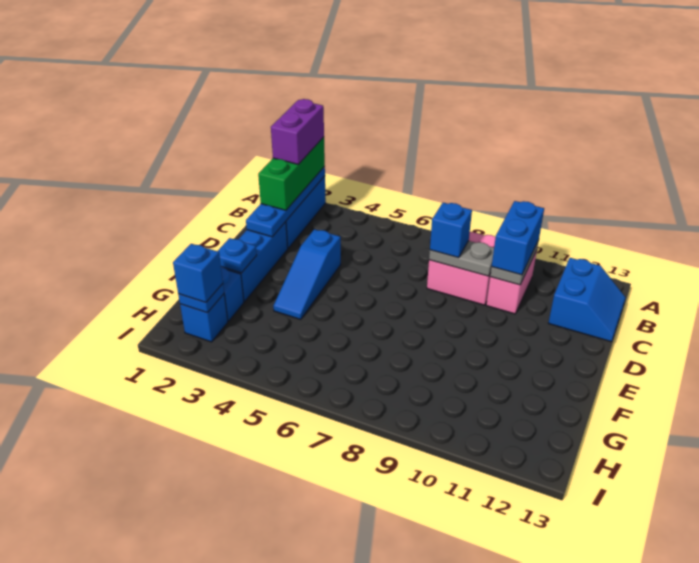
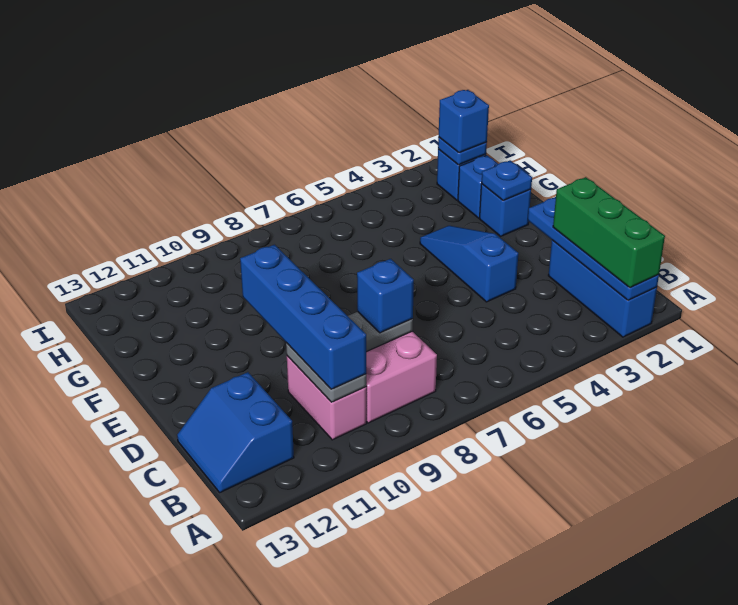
purple brick A2:B2 level 4 -> none
blue brick B10:C10 level 3 -> blue brick B10:E10 level 3
blue brick D2:F2 level 1 -> blue brick F2 level 1

